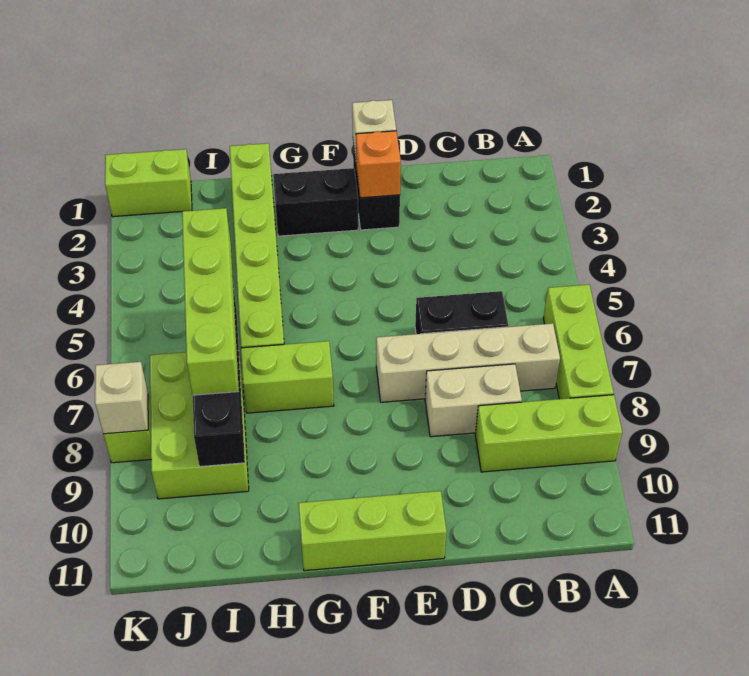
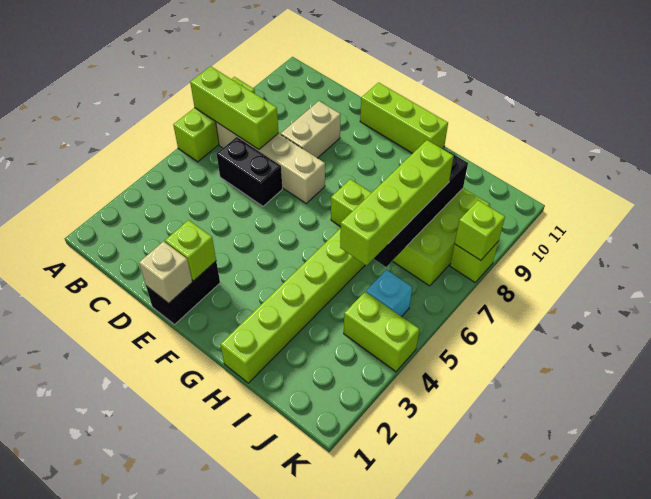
lime brick A9:C9 level 1 -> lime brick A7:C7 level 2
tan brick C8:D8 level 1 -> tan brick D8:D9 level 1
orange brick E2 level 2 -> lime brick E2 level 2
black brick F2:G2 level 1 -> none
lime brick J1:K1 level 1 -> lime brick J4:K4 level 1
none -> cyan brick J5 level 1
tan brick K8 level 2 -> lime brick K8 level 2

